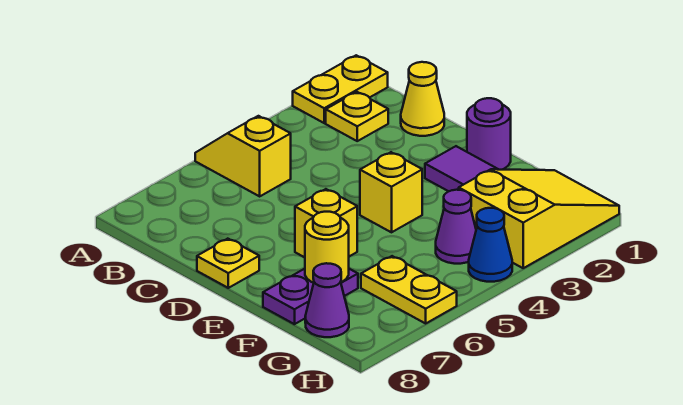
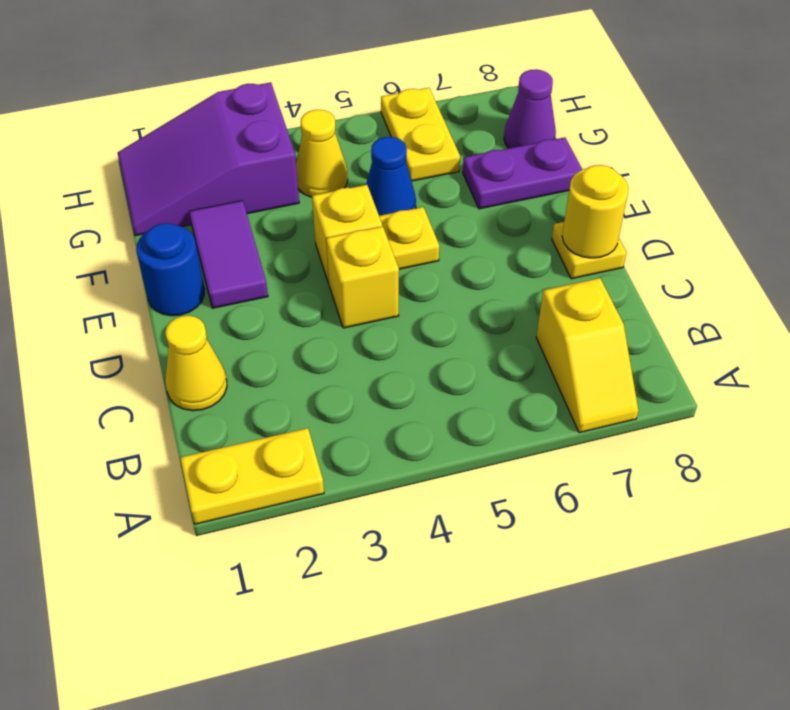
yellow slope A5:B5 level 1 top B -> yellow slope A7:B7 level 1 top B
yellow plate B2 level 1 -> yellow plate E5 level 1
purple round brick E1 level 1 -> blue round brick E1 level 1
yellow brick E6 level 1 -> yellow brick D4 level 1
yellow round brick F7 level 2 -> yellow round brick D8 level 2
yellow slope G1:H3 level 1 top 3 -> purple slope G1:H3 level 1 top 3
purple cone G4 level 1 -> yellow cone G4 level 1
blue cone H4 level 1 -> blue cone F5 level 1

